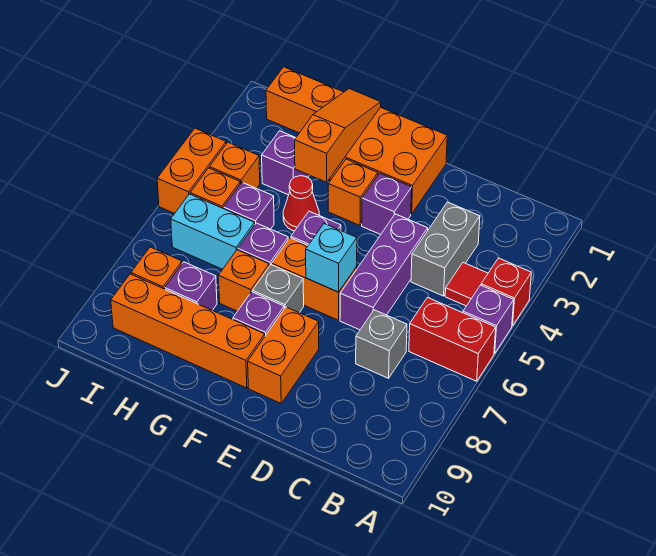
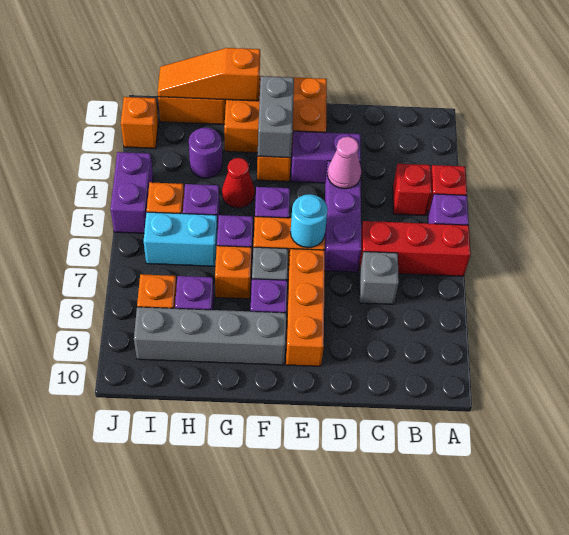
red brick A6:B6 level 1 -> red brick A6:C6 level 1
red tile B4 level 1 -> red brick B4 level 1
grey brick C3:C4 level 1 -> grey brick F2:F3 level 2
none -> pink cone D4 level 2
purple brick E3 level 1 -> purple brick D3:E3 level 1
cyan brick E6 level 2 -> cyan round brick E6 level 2
orange brick E8:E9 level 1 -> orange brick E7:E9 level 1
orange brick F9:I9 level 1 -> grey brick F9:I9 level 1
orange slope G1:G3 level 2 top 3 -> orange slope G1:I1 level 2 top G
purple brick H3 level 1 -> purple round brick H3 level 1
orange brick I4 level 1 -> orange brick J2 level 1
orange brick J4:J5 level 1 -> purple brick J4:J5 level 1

